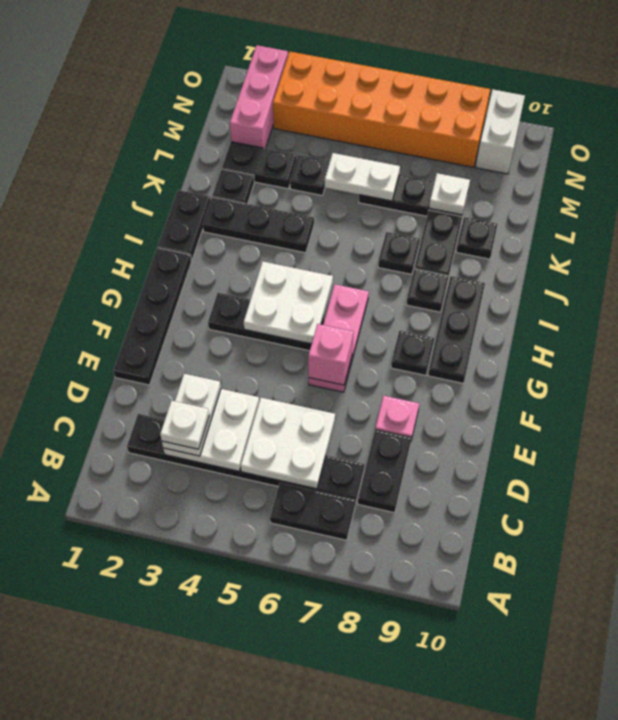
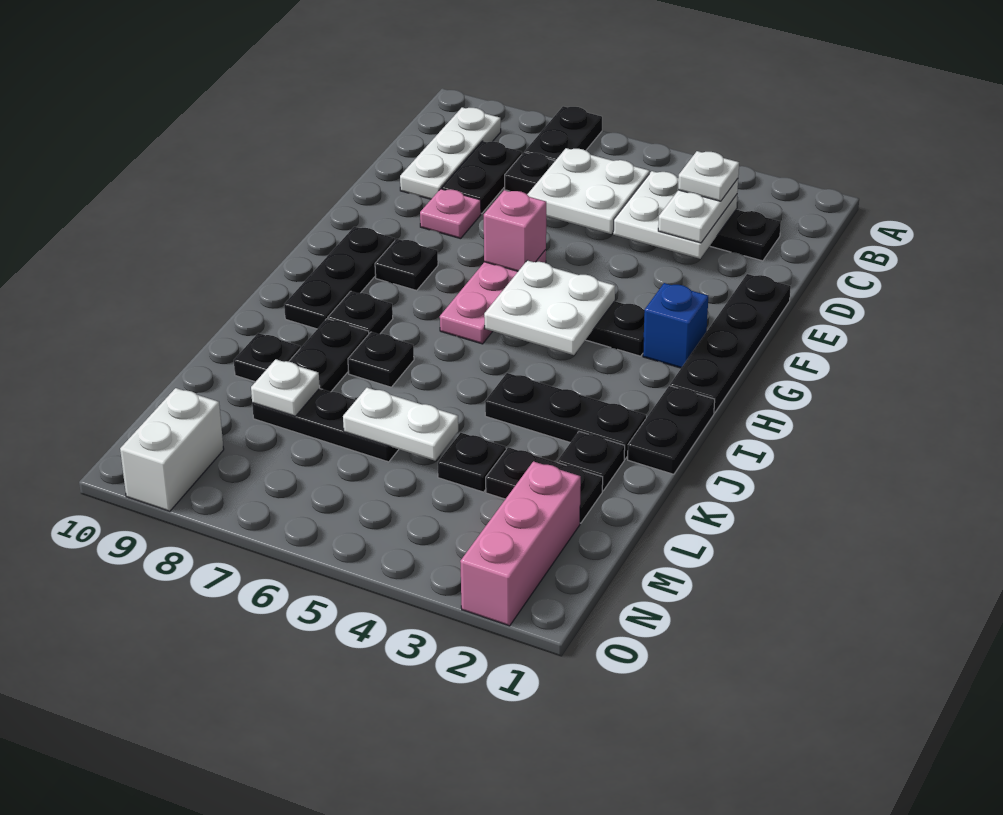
black plate B6:B7 level 1 -> black plate A7:B7 level 1
none -> white plate B9:D9 level 1
none -> blue brick G2 level 1
orange brick N3:O8 level 1 -> none

